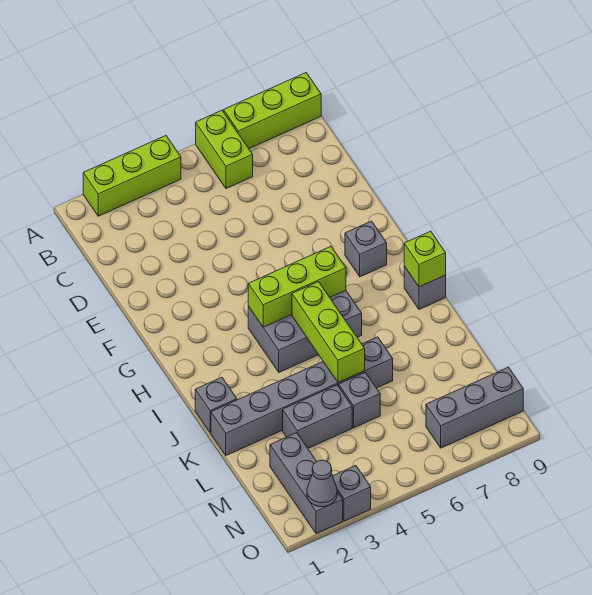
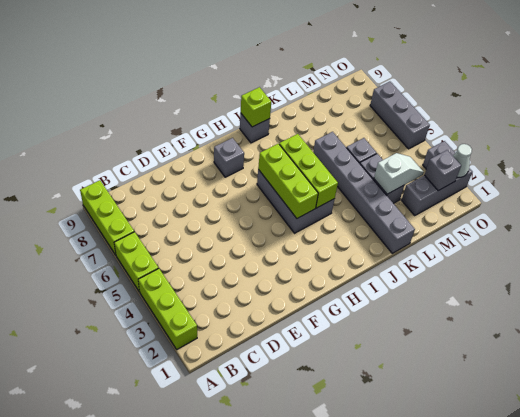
lime brick A6:B6 level 1 -> lime brick A5:A6 level 1
lime brick I5:K5 level 2 -> lime brick I4:I6 level 2
grey brick J1 level 1 -> grey brick N2 level 2
none -> white slope L3:M3 level 2 top L
grey brick N7:N9 level 1 -> grey brick O5:O7 level 1
grey cone O2 level 2 -> white cone O2 level 2

